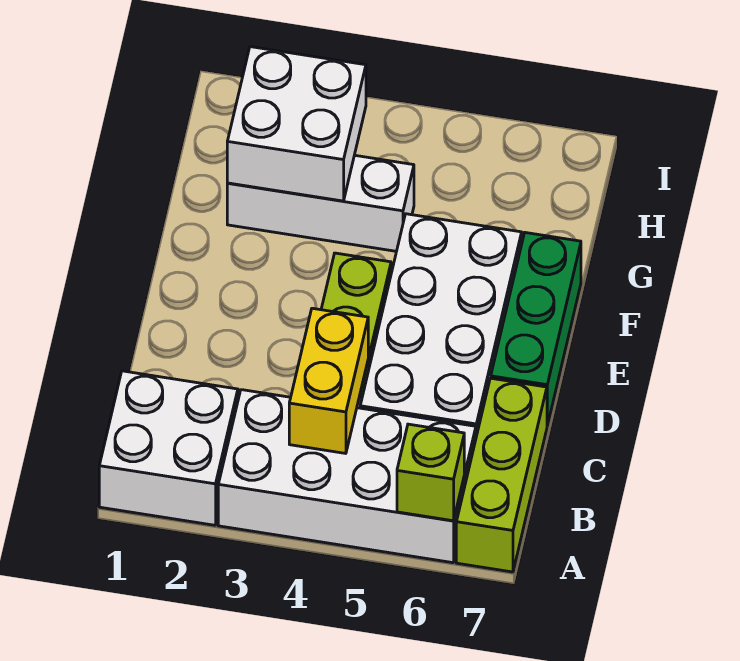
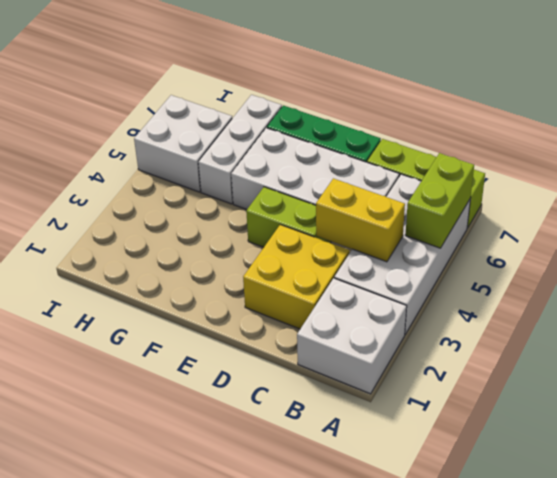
lime brick A6 level 2 -> lime brick A5:A6 level 2
none -> yellow brick C2:D3 level 1
white brick G2:G4 level 1 -> white brick G5:G7 level 1
white brick G2:H3 level 2 -> white brick H5:I6 level 1

